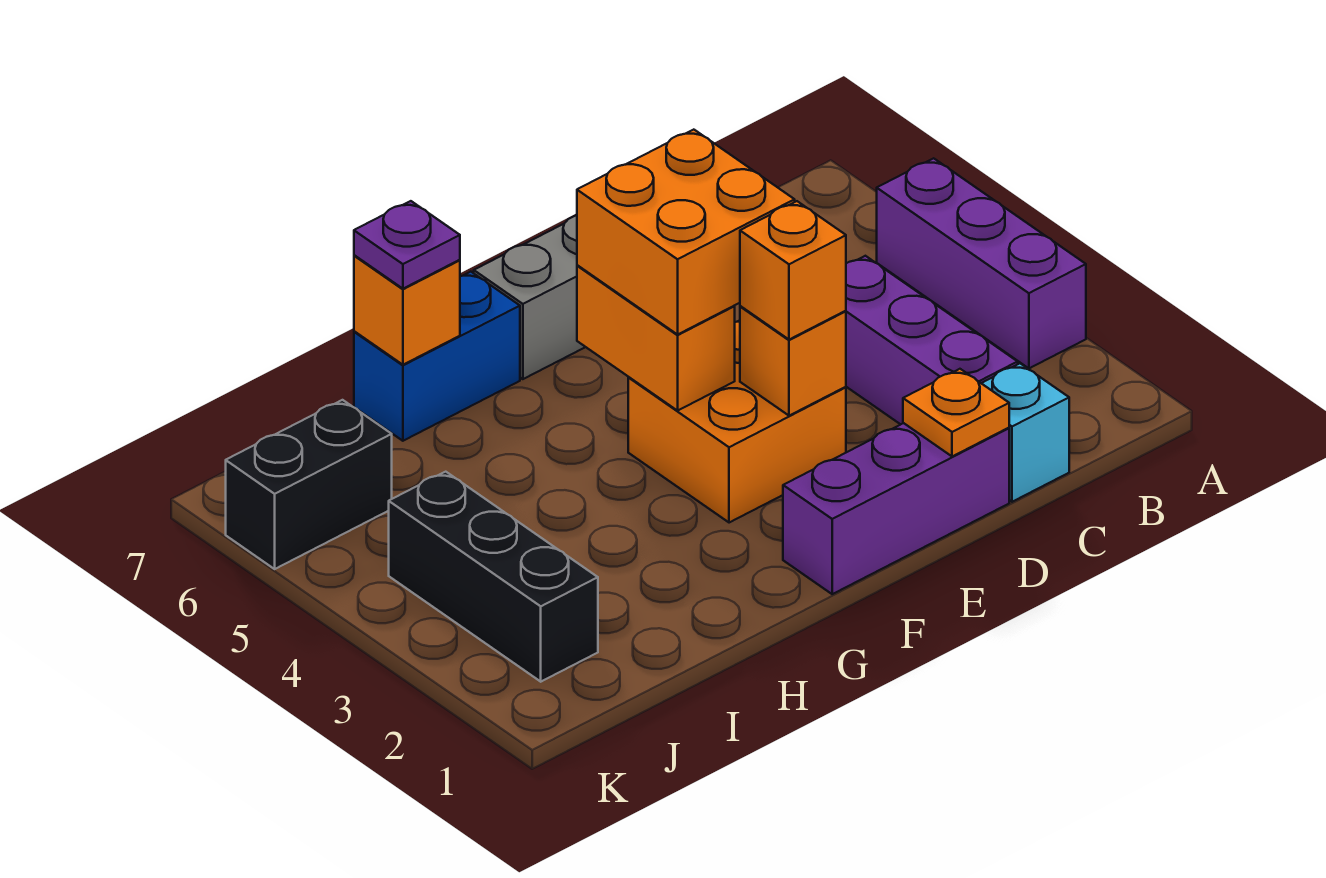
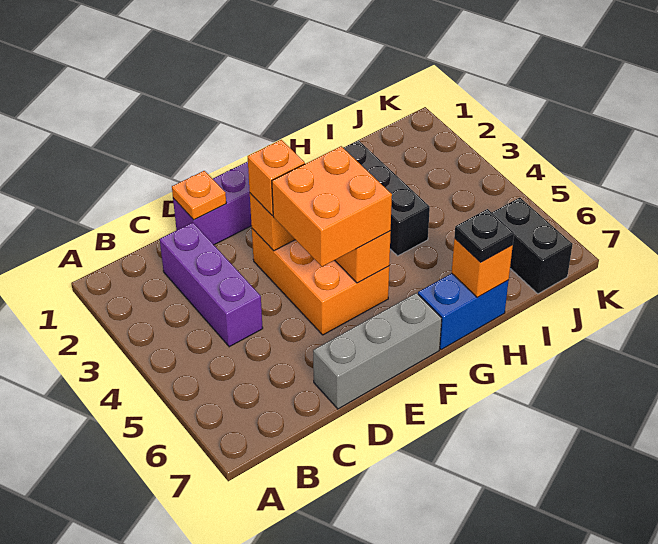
purple brick A3:A5 level 1 -> none
cyan brick C1 level 1 -> none
orange brick E3:F4 level 1 -> orange brick E3:F5 level 1
purple plate H7 level 3 -> black plate H7 level 3
black brick J2:J4 level 1 -> black brick H2:H4 level 1
black brick J6:K6 level 1 -> black brick J6:J7 level 1

